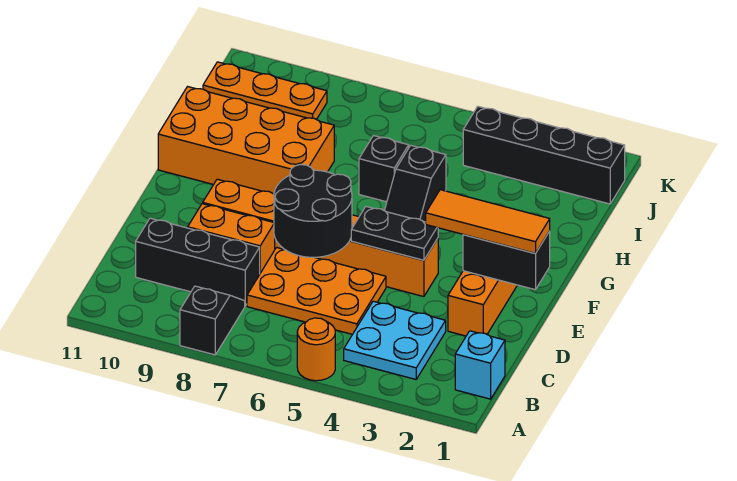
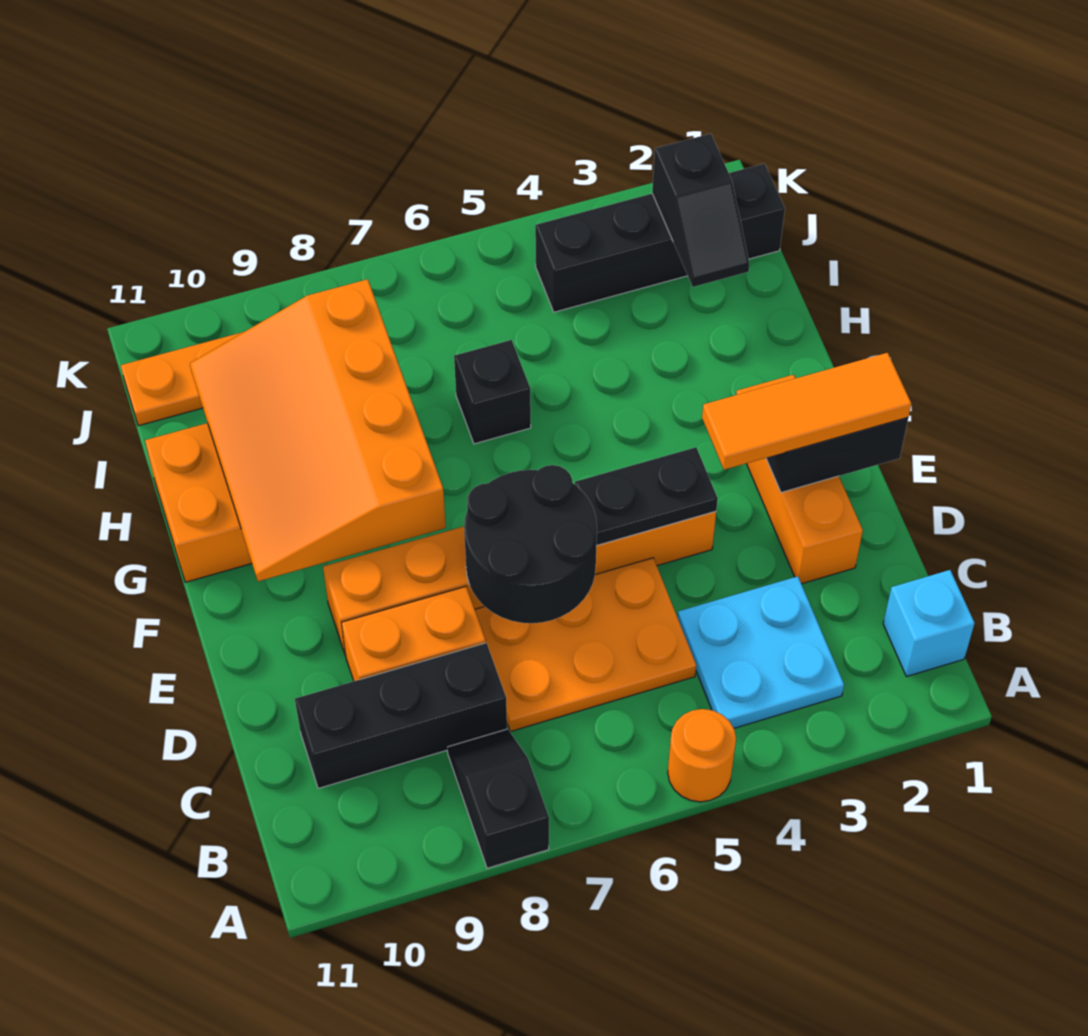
none -> orange slope F8:I10 level 2 top 8
black slope G5:H5 level 1 top H -> black slope I2:J2 level 2 top J

